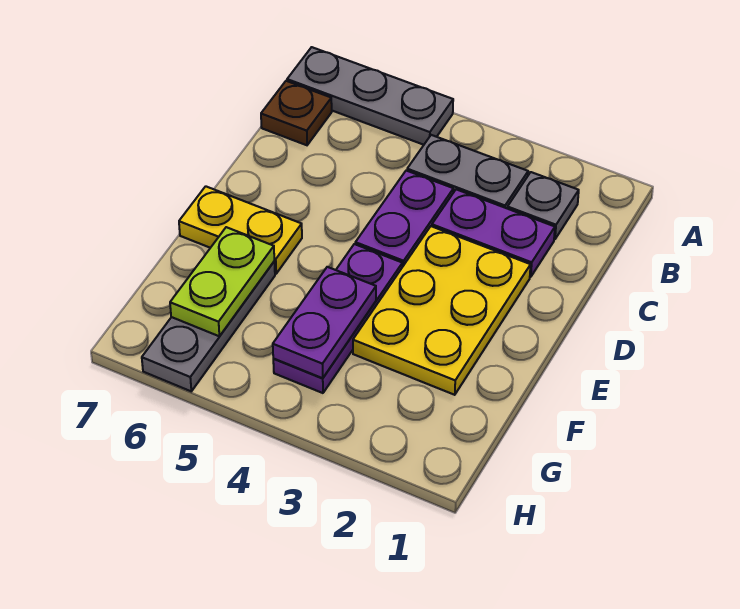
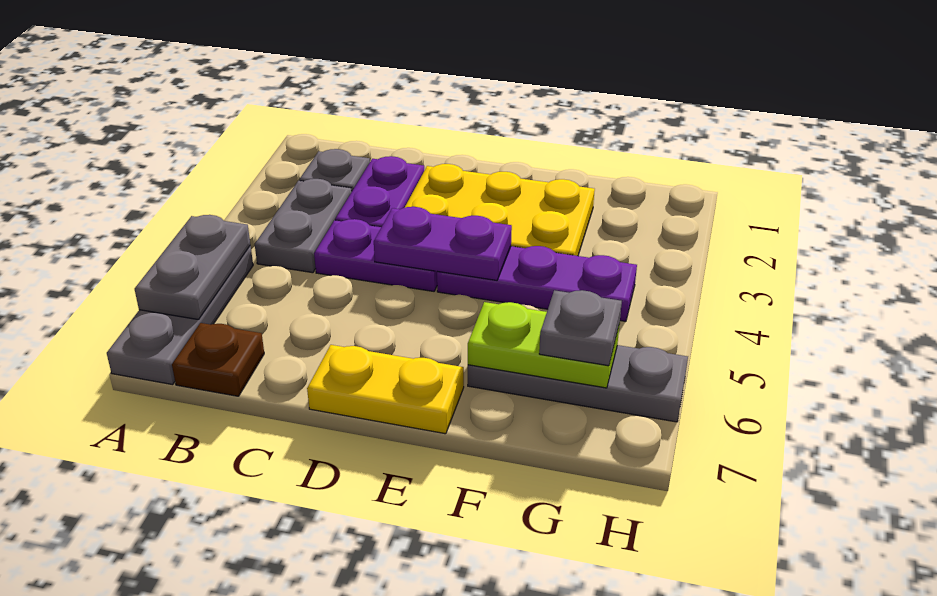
none -> grey plate A5:A6 level 2
yellow plate E6:E7 level 1 -> yellow plate D7:E7 level 1
purple plate F4:G4 level 2 -> purple plate D4:E4 level 2
none -> grey plate G6 level 3

